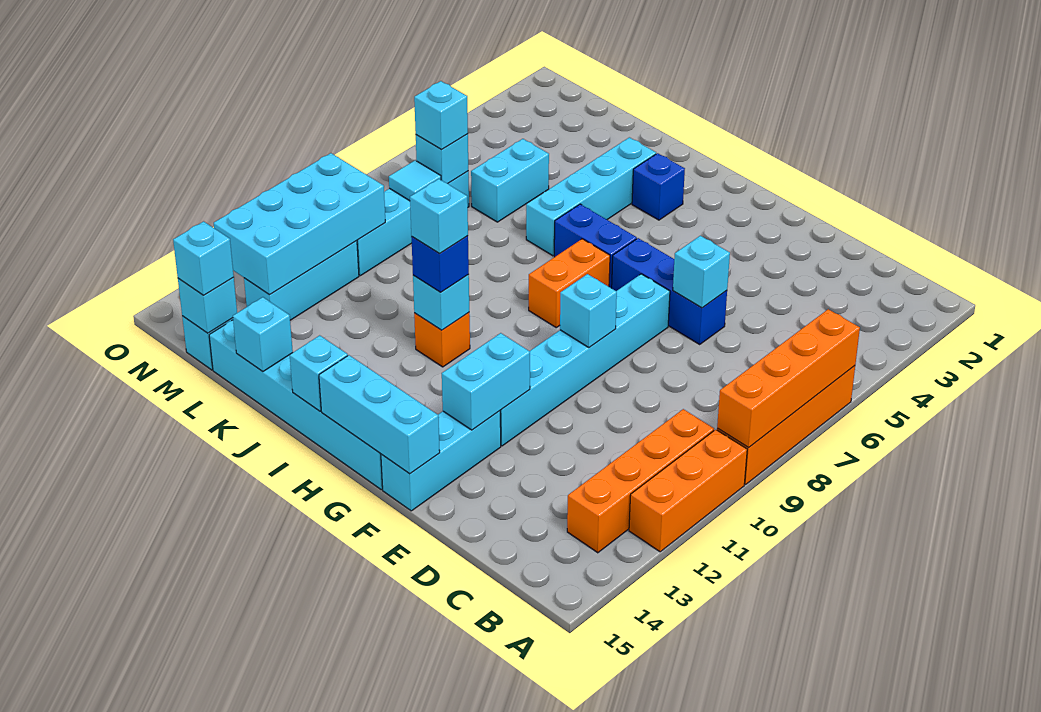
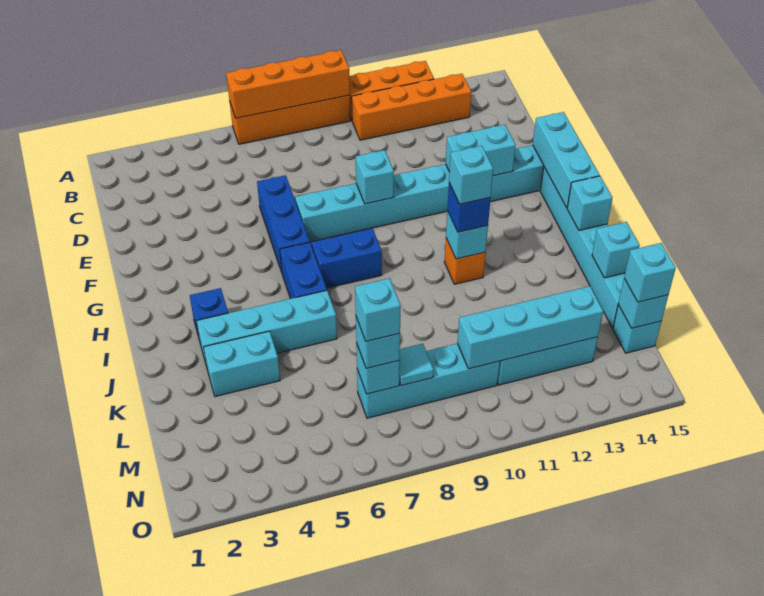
cyan brick E6 level 2 -> cyan brick M7 level 4
orange brick H7:H8 level 1 -> blue brick H7:H8 level 1
cyan brick L5:L6 level 1 -> cyan brick K3:K4 level 1
cyan brick M10:N13 level 2 -> cyan brick M10:M13 level 2

